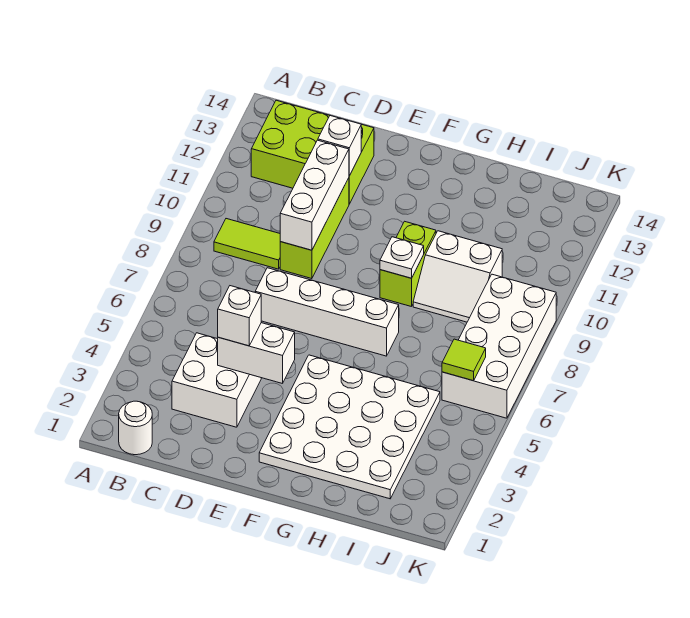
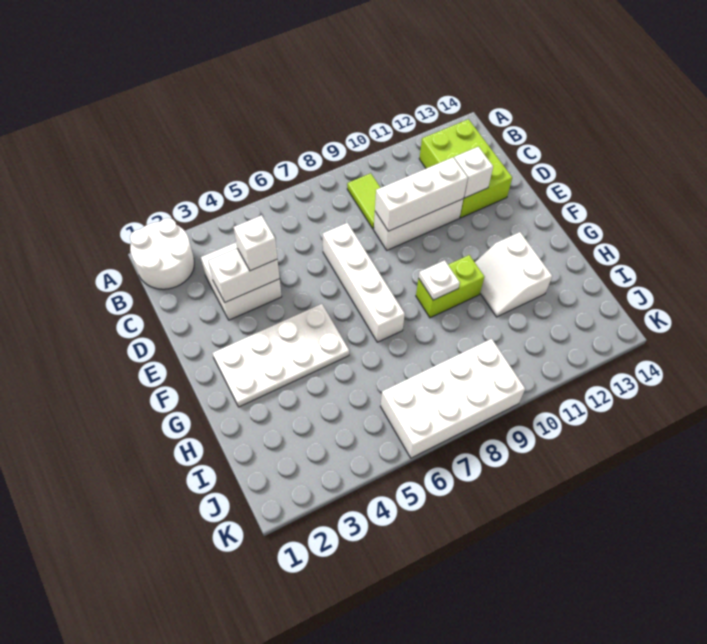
white round brick B1 level 1 -> white round brick A1:B2 level 1
white brick D4:E4 level 2 -> white brick D3:D4 level 2
lime brick D9:D11 level 1 -> white brick D9:D11 level 1
white plate F2:I5 level 1 -> white plate F2:G5 level 1
white slope H9:I10 level 1 top 10 -> white slope G11:H12 level 1 top 12
lime tile J6 level 2 -> none

